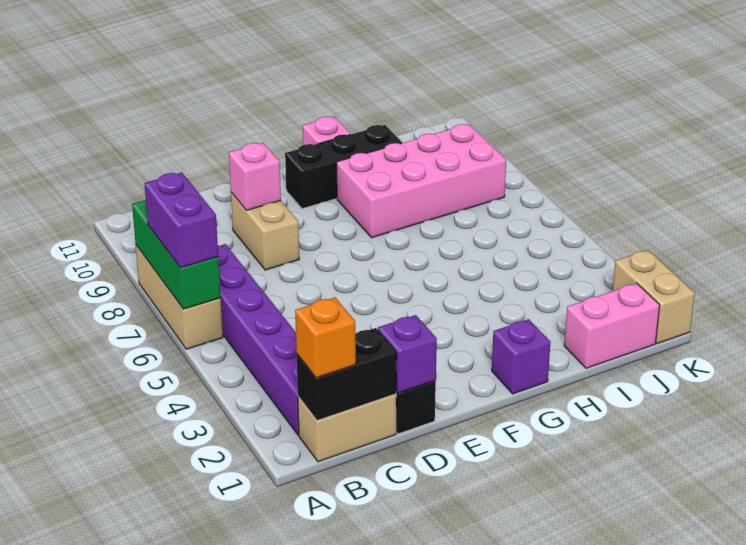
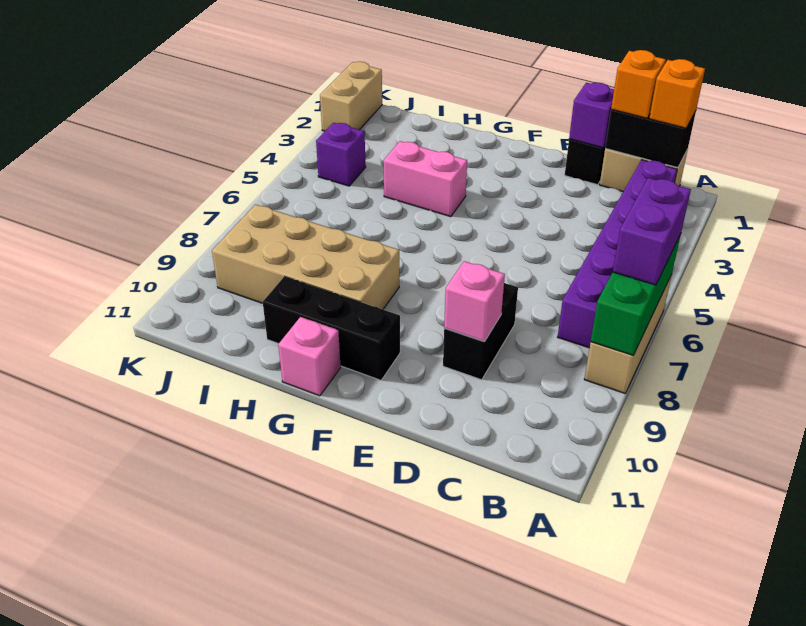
none -> orange brick C1 level 3
tan brick D8:D9 level 1 -> black brick D8:D9 level 1
purple brick G1 level 1 -> purple brick J4 level 1
pink brick G8:J9 level 1 -> tan brick G8:J9 level 1
pink brick I1:J1 level 1 -> pink brick G4:H4 level 1

